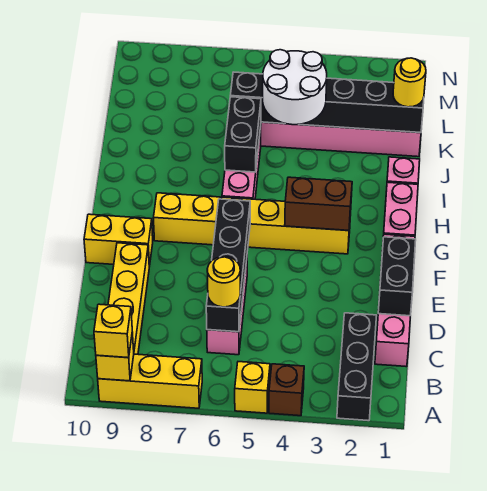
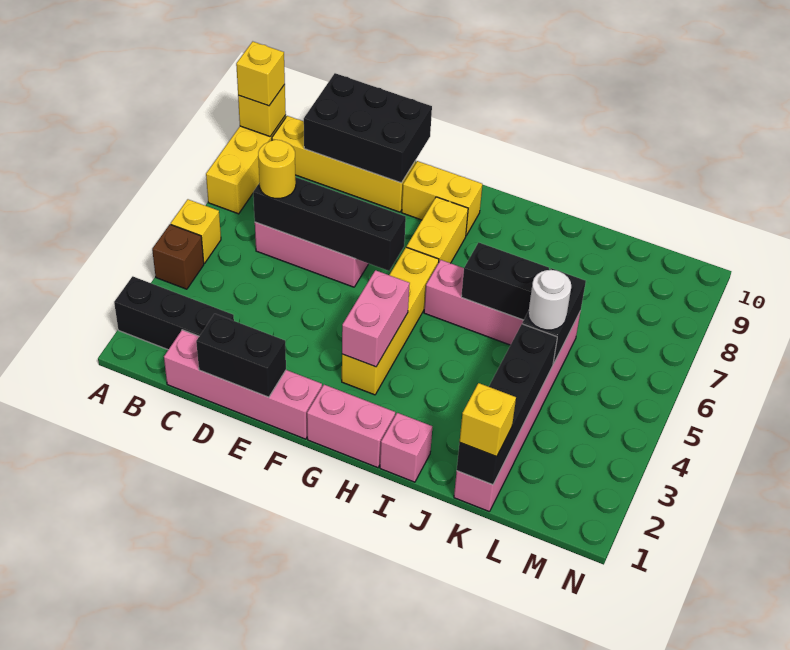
none -> black brick C9:E10 level 2
yellow brick F9:F10 level 1 -> yellow brick F9:G9 level 1
brown brick G3:G4 level 2 -> pink brick G3:G4 level 2
white round brick J4:K5 level 3 -> white round brick K5 level 3
yellow round brick K1 level 3 -> yellow brick K1 level 3

